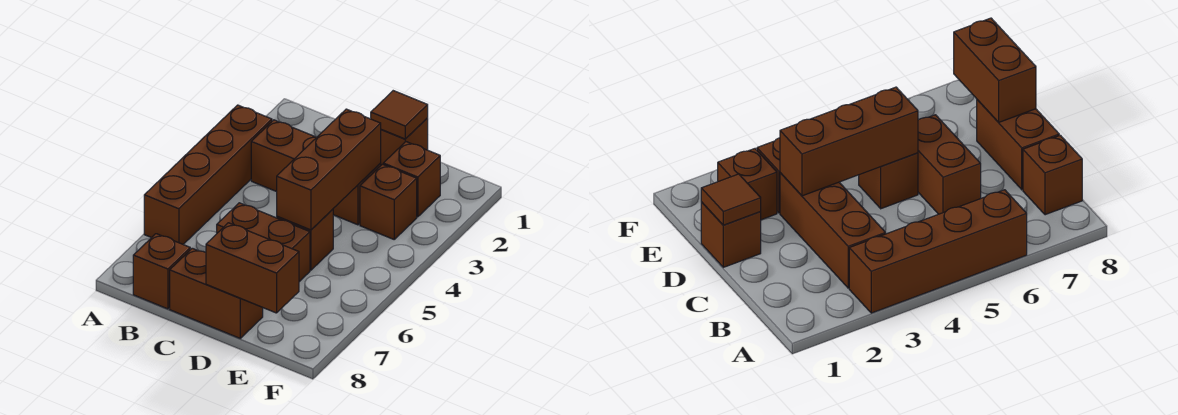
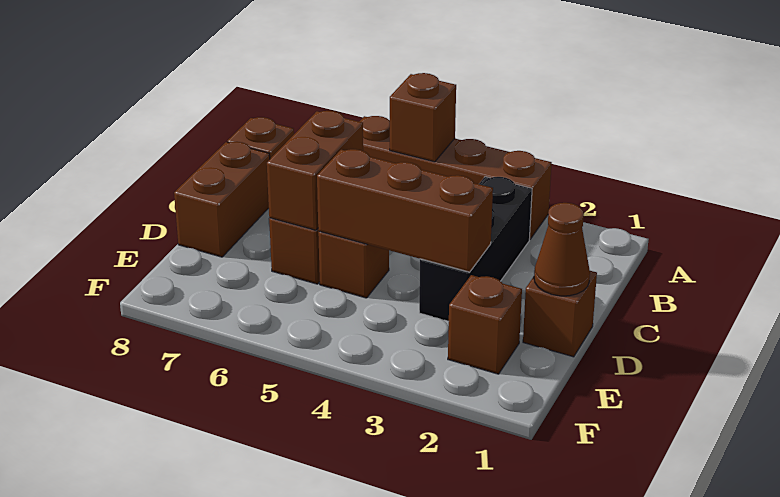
brown brick B3:D3 level 1 -> black brick B3:D3 level 1
brown tile D1 level 2 -> brown cone D1 level 2
brown brick D8:E8 level 2 -> brown brick C6:D6 level 2
brown brick E3 level 1 -> brown brick A5 level 2

